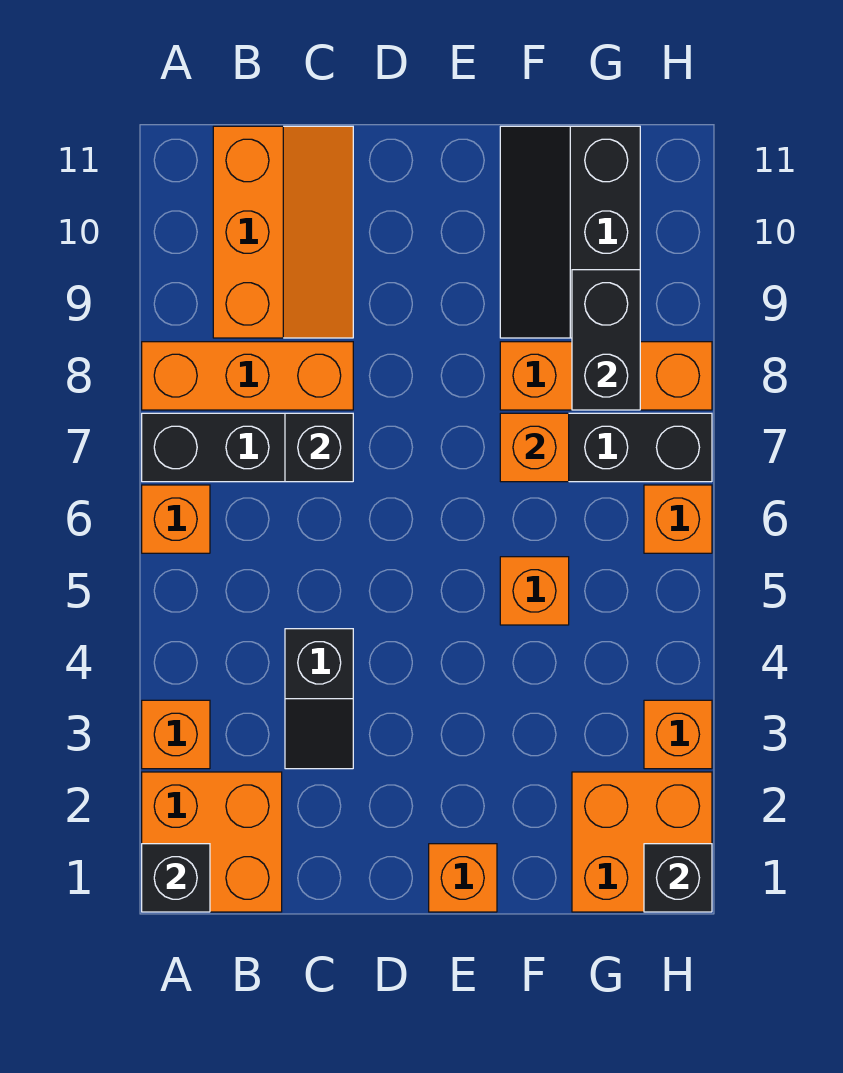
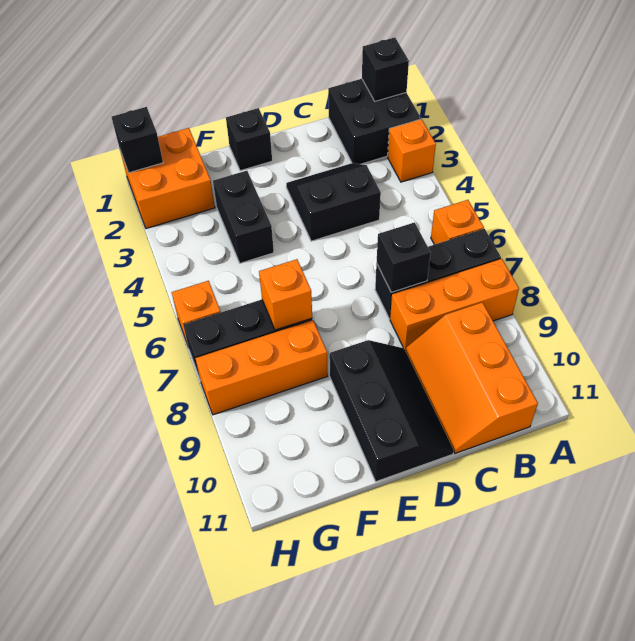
orange brick A1:B2 level 1 -> black brick A1:B2 level 1
black slope C3:C4 level 1 top 4 -> black slope C3:D4 level 1 top 4
orange brick E1 level 1 -> black brick E1 level 1
orange brick F5 level 1 -> none
black slope F9:G11 level 1 top G -> black slope D9:E11 level 1 top E
black brick G8:G9 level 2 -> black brick F3:F4 level 1
orange brick H3 level 1 -> none

